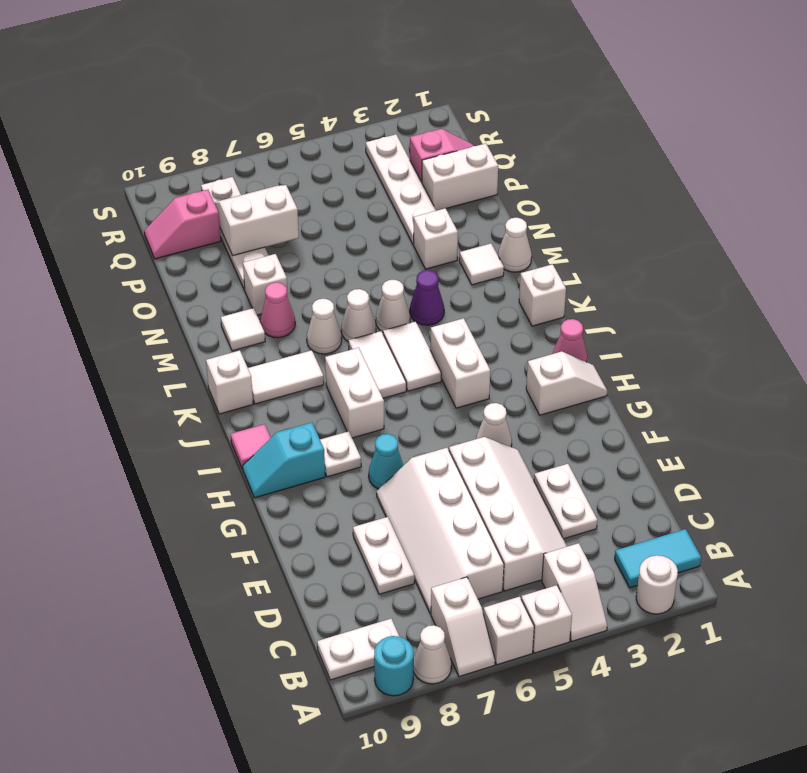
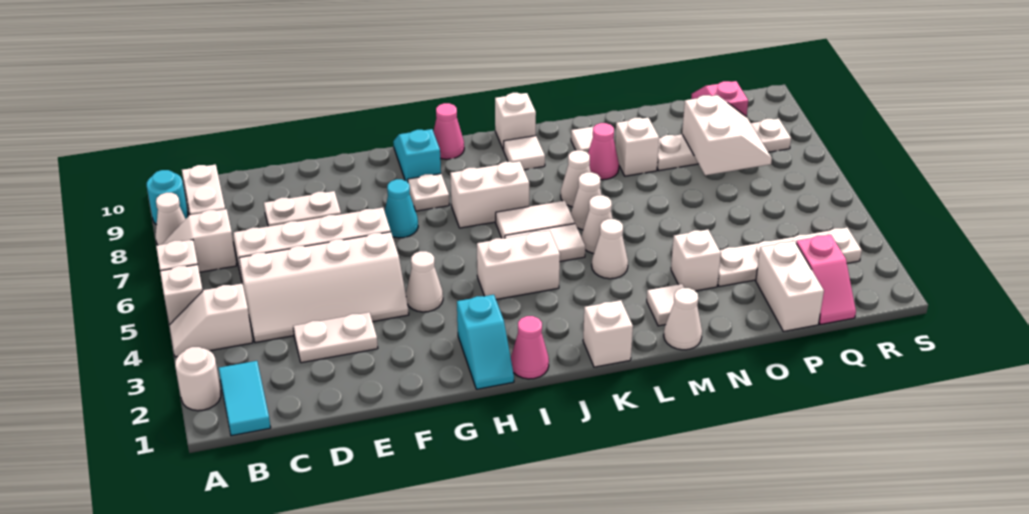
white slope H1:H2 level 1 top 2 -> cyan slope H1:H2 level 1 top 2
pink tile I10 level 1 -> pink cone I10 level 1
white tile K8:K9 level 1 -> white tile K9 level 1
purple cone L4 level 1 -> white cone L4 level 1

